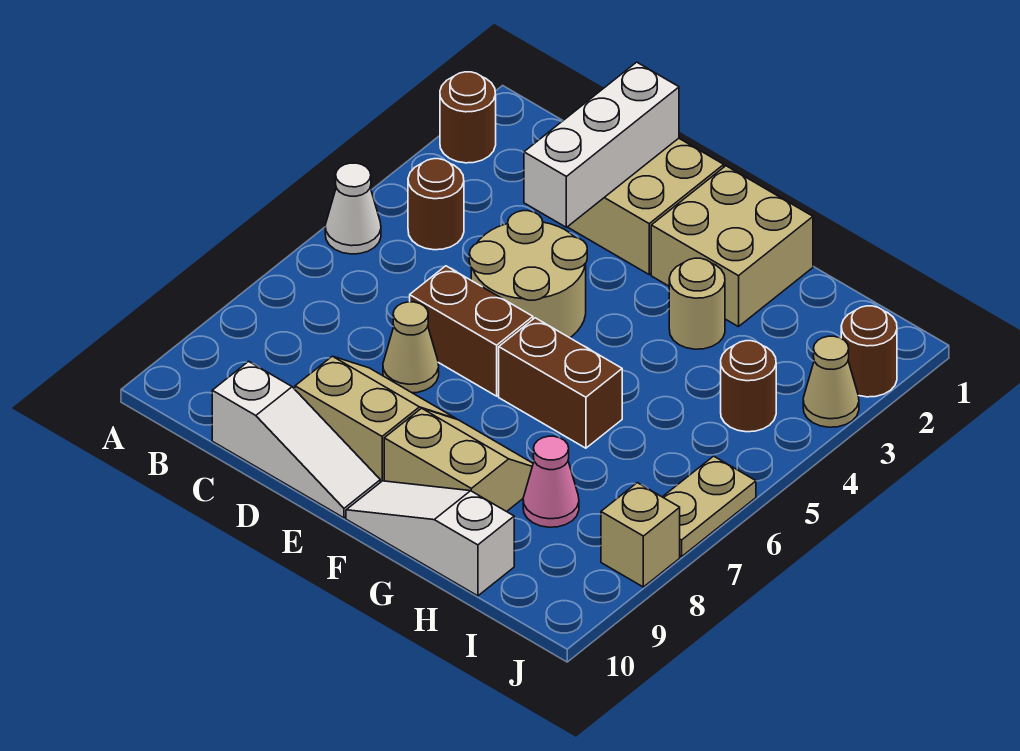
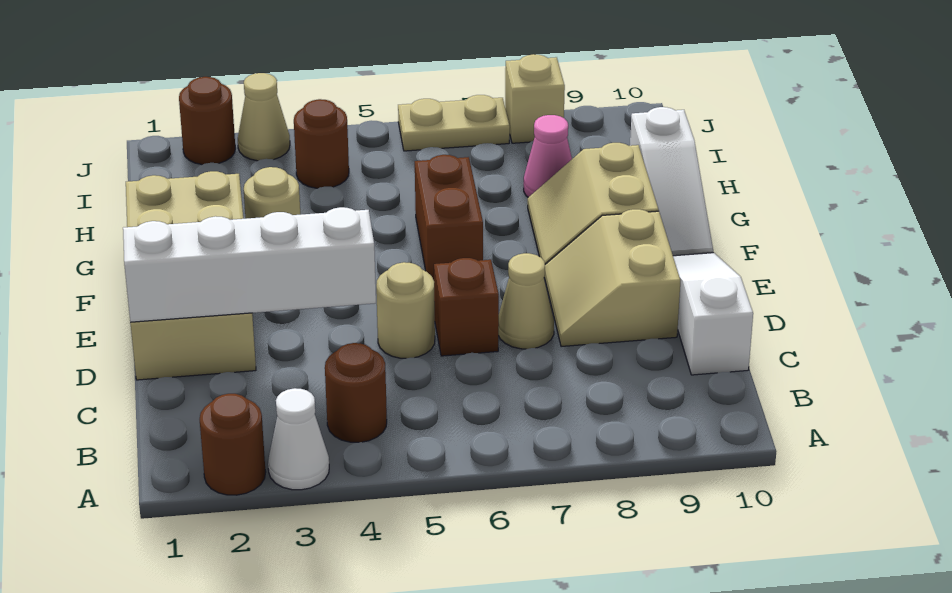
white cone A5 level 1 -> white cone A3 level 1
white brick D1:D3 level 2 -> white brick D1:D4 level 2
tan round brick D4:E5 level 1 -> tan round brick D5 level 1
brown brick D6:E6 level 1 -> brown brick D6 level 1

